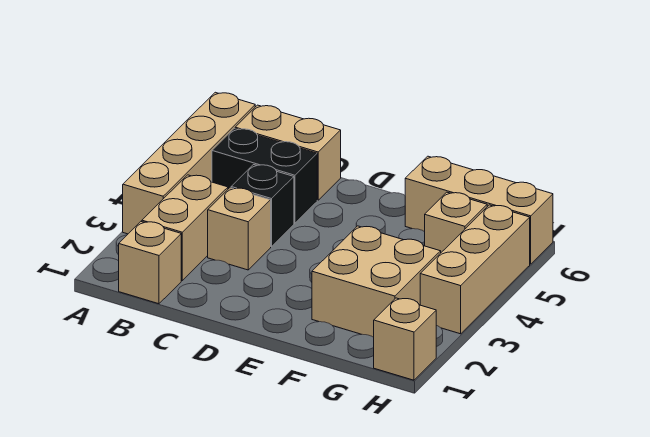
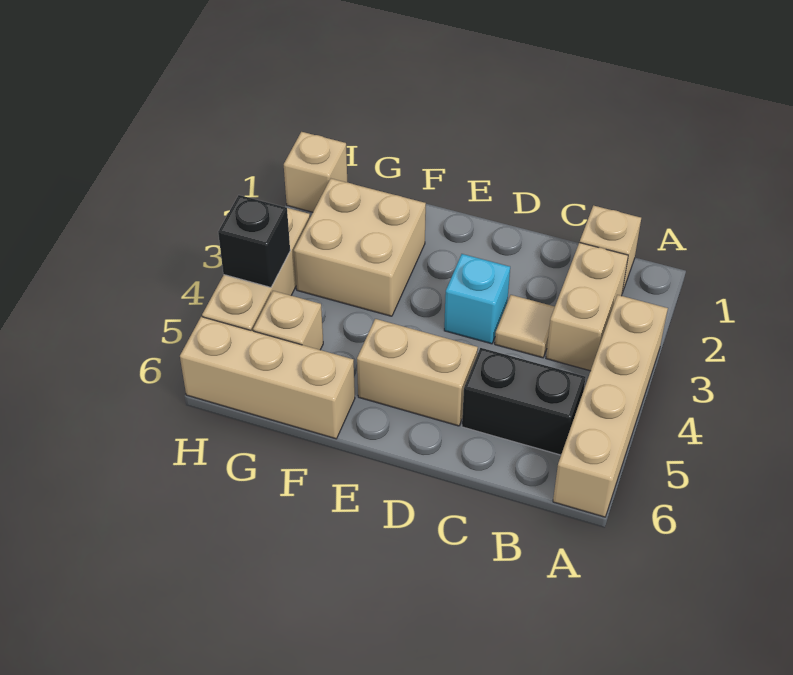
tan brick B6:C6 level 1 -> tan brick D5:E5 level 1
tan brick C3 level 1 -> tan tile C3 level 1
black brick C4 level 1 -> black brick H4 level 2
none -> cyan brick D3 level 1

